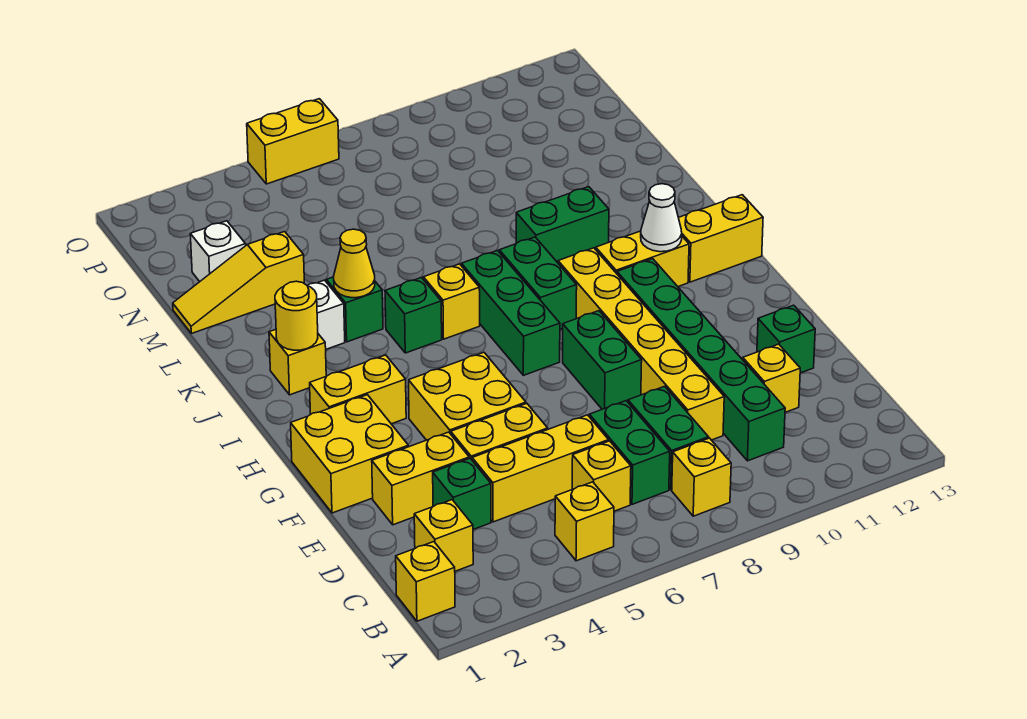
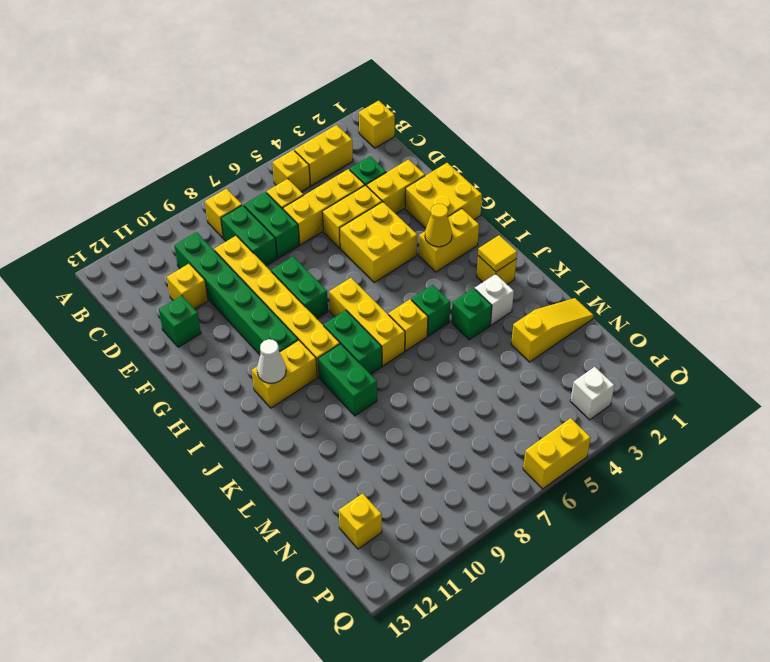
yellow brick C2 level 1 -> yellow brick O12 level 1
green brick H7:J7 level 1 -> yellow brick H7:J7 level 1
yellow brick I12:I13 level 1 -> yellow brick B3:B4 level 1
yellow round brick J2 level 2 -> yellow tile J2 level 2
yellow cone K4 level 2 -> yellow cone H3 level 2
green brick K9:K10 level 1 -> green brick J9:K9 level 1
white brick N2 level 1 -> white brick P3 level 1

